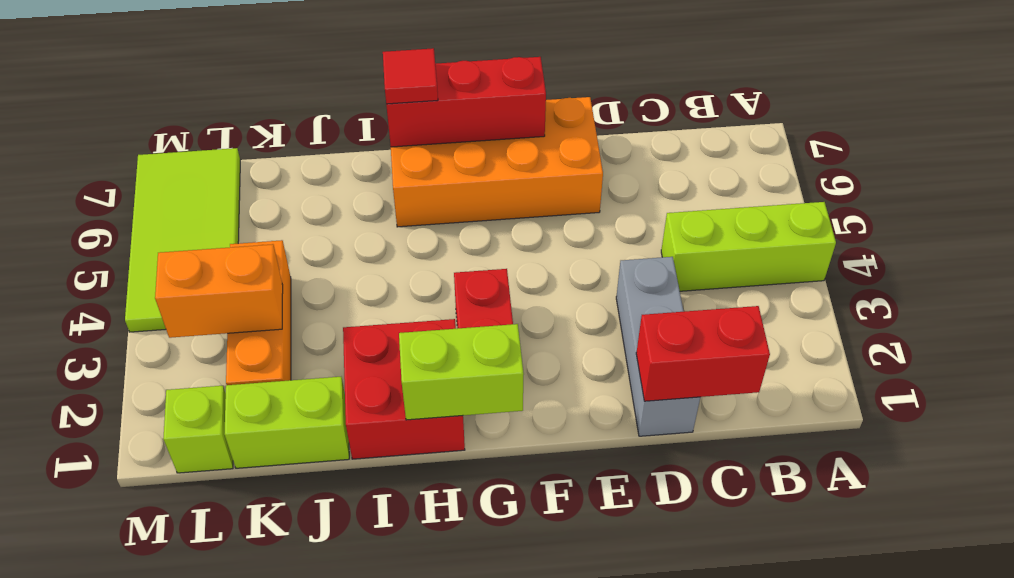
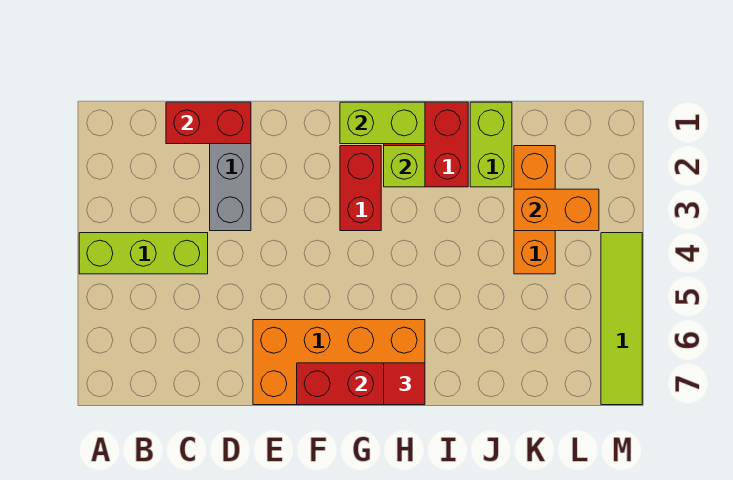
lime brick J1:K1 level 1 -> lime brick J1:J2 level 1
lime brick L1 level 1 -> lime brick H2 level 2
lime tile L4:M7 level 1 -> lime tile M4:M7 level 1

